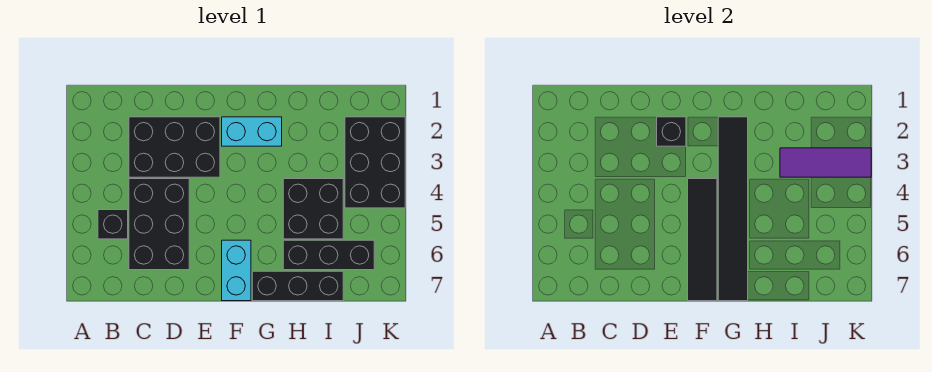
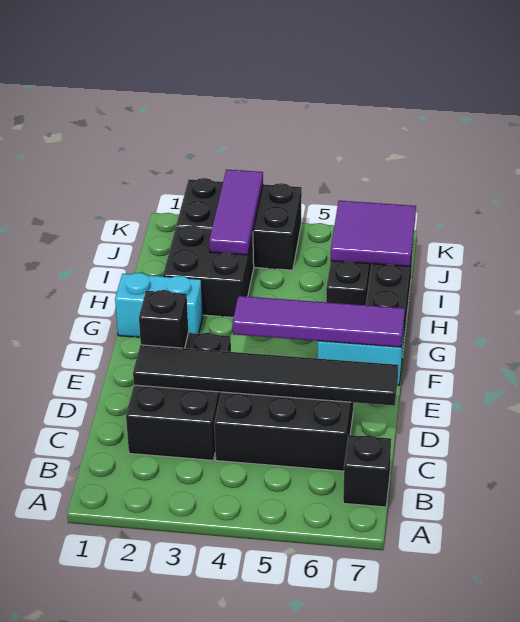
black brick B5 level 1 -> black brick B7 level 1
cyan brick F2:G2 level 1 -> cyan brick G1:G2 level 1
black tile F4:F7 level 2 -> purple tile F4:F7 level 2
black tile G2:G7 level 2 -> black tile D2:D7 level 2
black brick H4:I5 level 1 -> black brick H2:I3 level 1
none -> purple tile I6:J7 level 2

